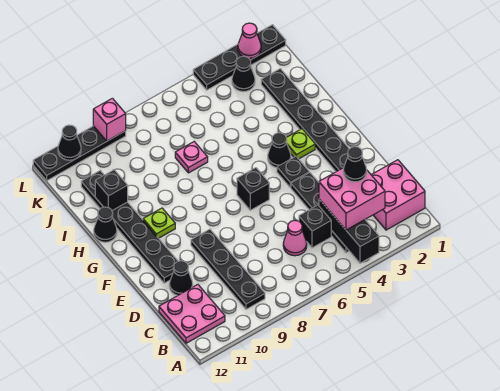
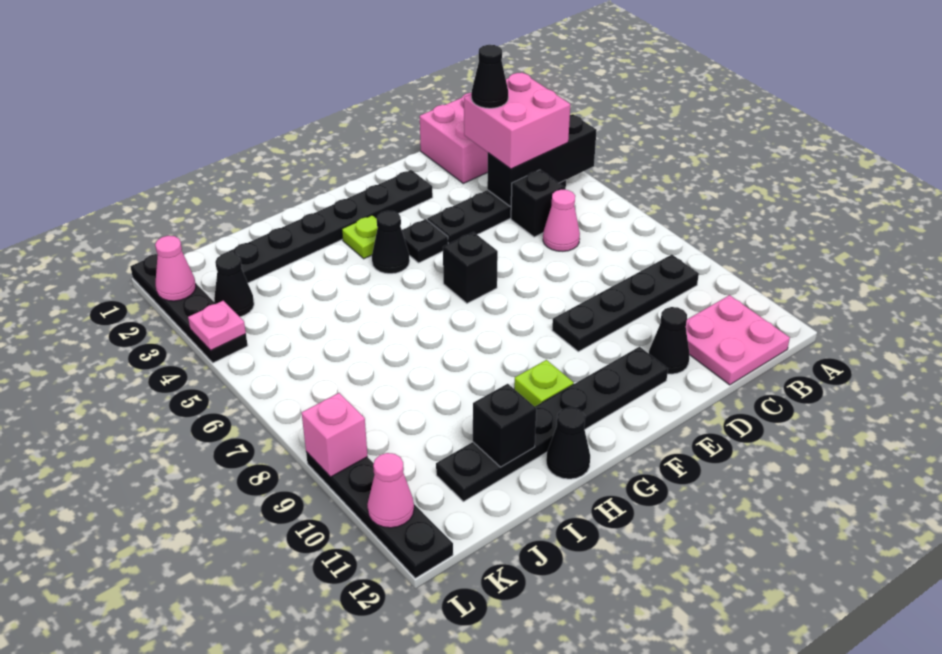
pink plate I7 level 1 -> pink plate L4 level 2
black cone L11 level 2 -> pink cone L11 level 2

